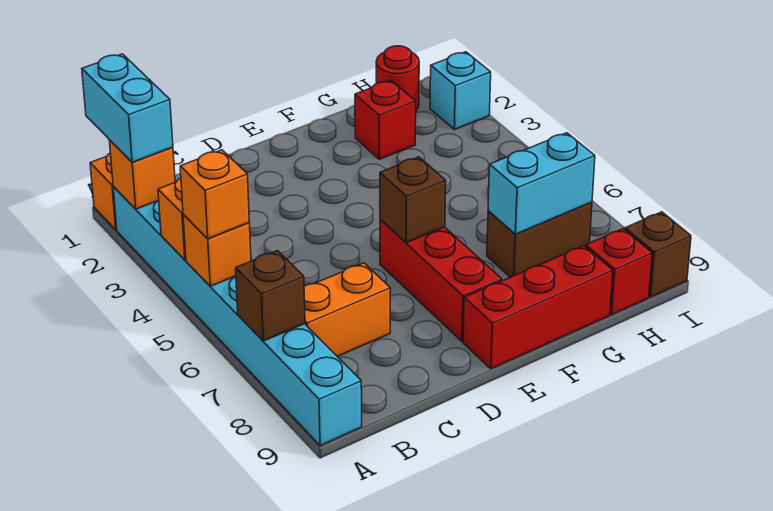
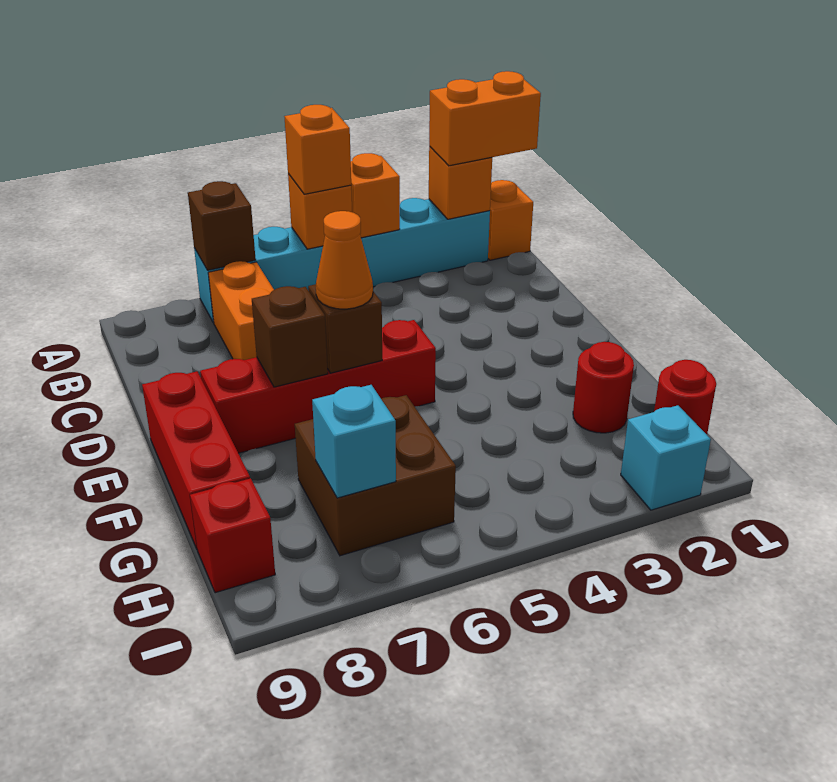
cyan brick A1:A2 level 3 -> orange brick A1:A2 level 3
cyan brick A2:A9 level 1 -> cyan brick A2:A7 level 1
red brick E6:E8 level 1 -> red brick E5:E8 level 1
none -> orange cone E6 level 3
red brick G2 level 1 -> red round brick G2 level 1
brown brick G7:H7 level 1 -> brown brick G6:H7 level 1
cyan brick G7:H7 level 2 -> cyan brick H7 level 2
brown brick I9 level 1 -> brown brick E7 level 2

